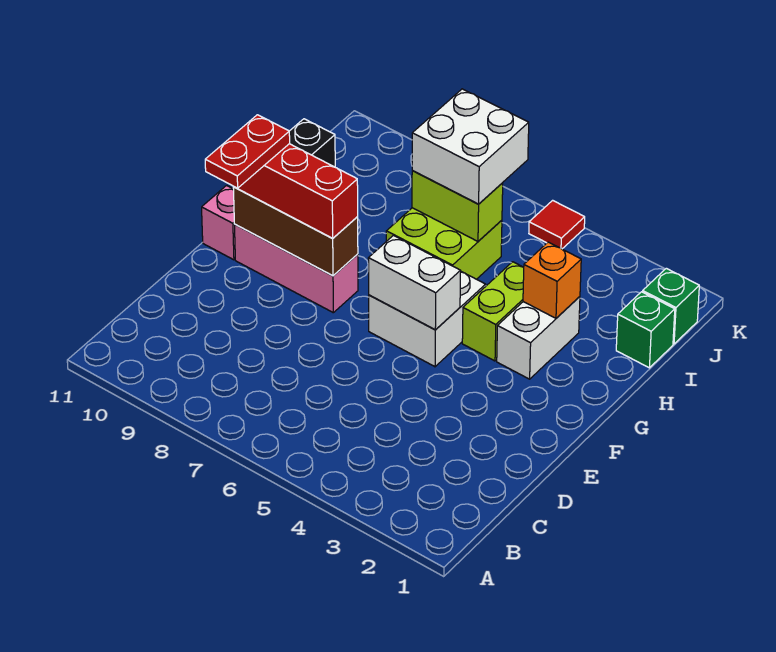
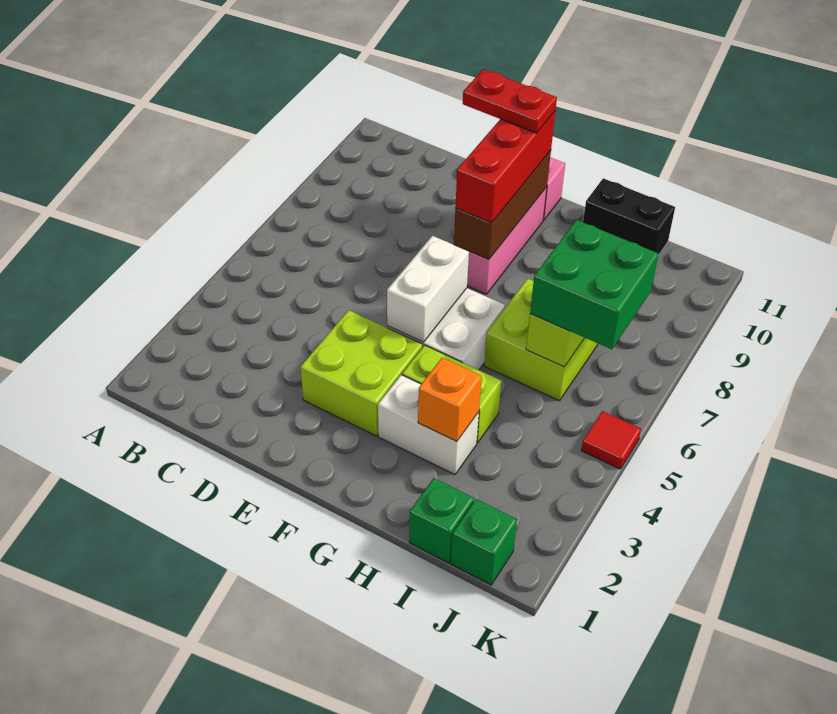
none -> lime brick E3:F4 level 1
white brick I6:J7 level 3 -> green brick I6:J7 level 3

